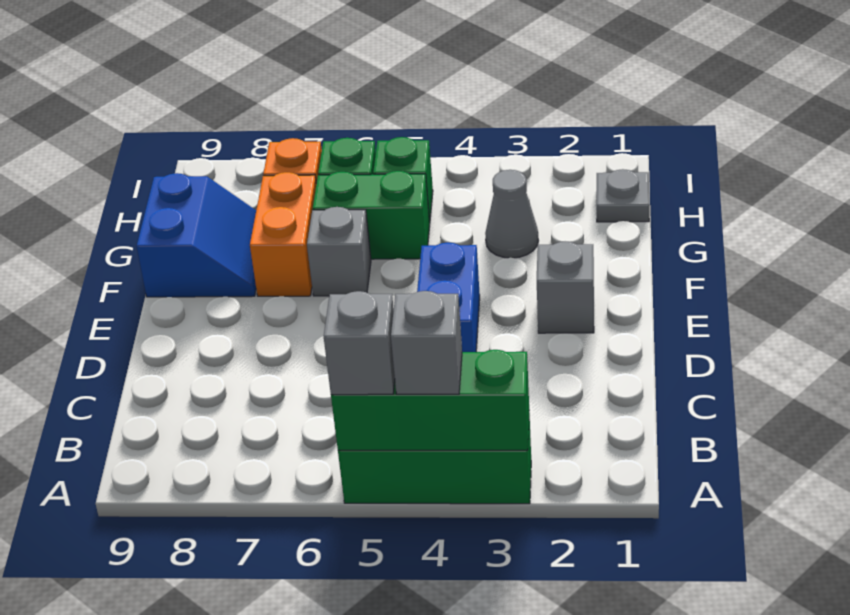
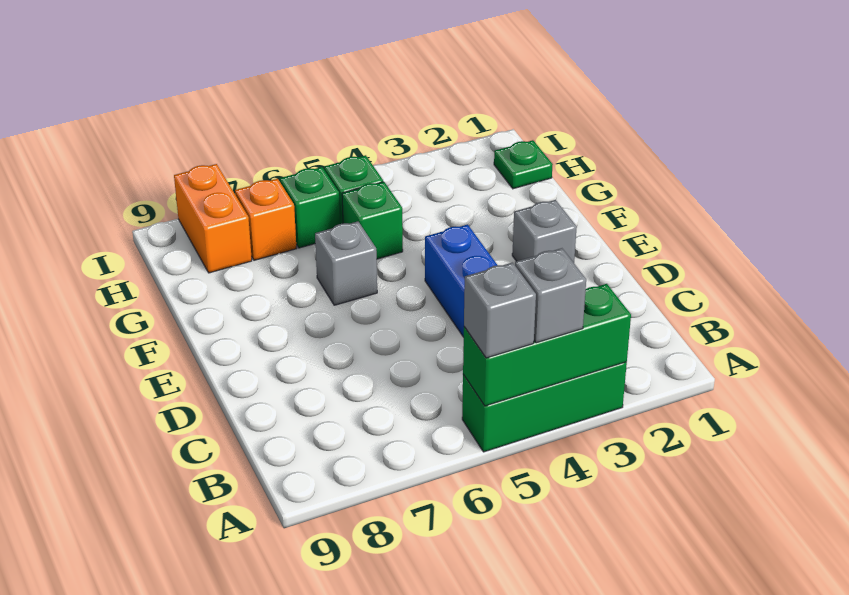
orange brick F7:G7 level 1 -> orange brick H8:I8 level 1
blue slope F8:G9 level 1 top 9 -> none
grey cone G3 level 1 -> none
green brick G5:G6 level 1 -> green brick G5 level 1
grey plate H1 level 1 -> green plate H1 level 1

